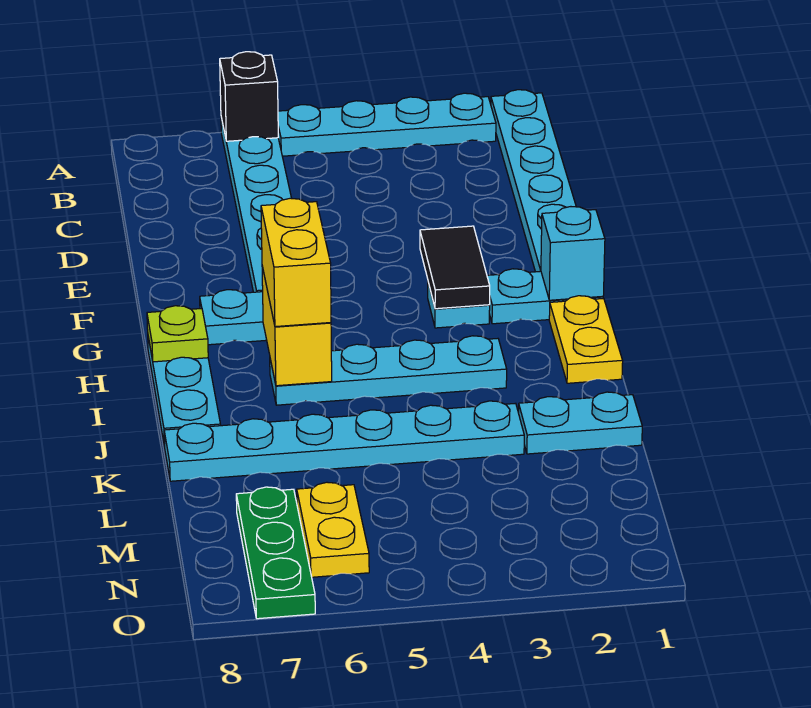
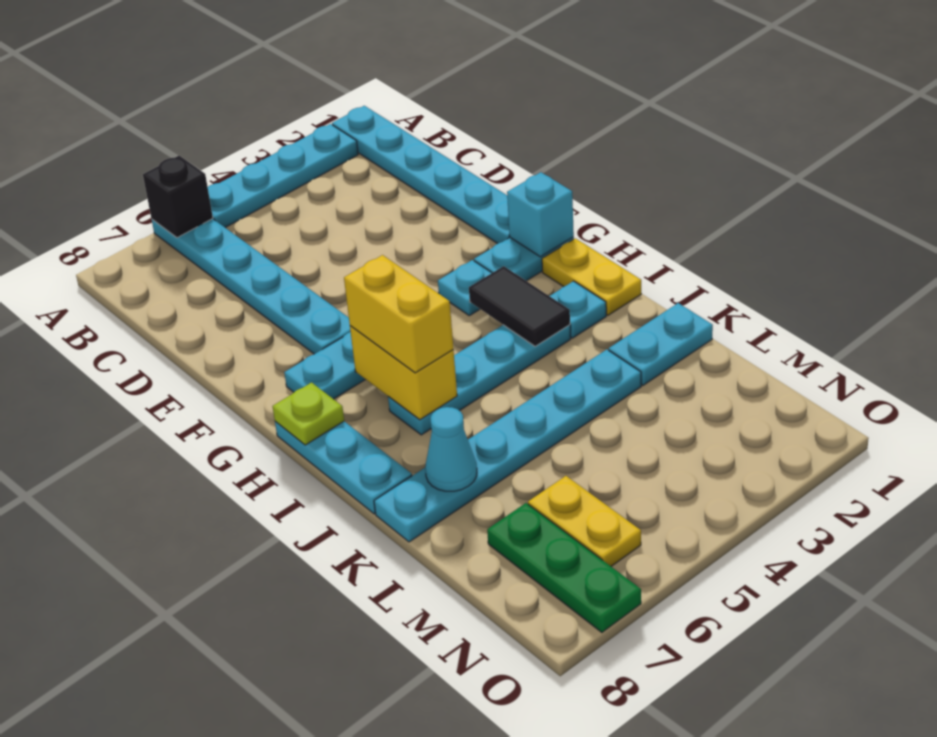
black tile F3:G3 level 2 -> black tile H3:I3 level 2
none -> cyan plate I2 level 1
none -> cyan cone K7 level 2

